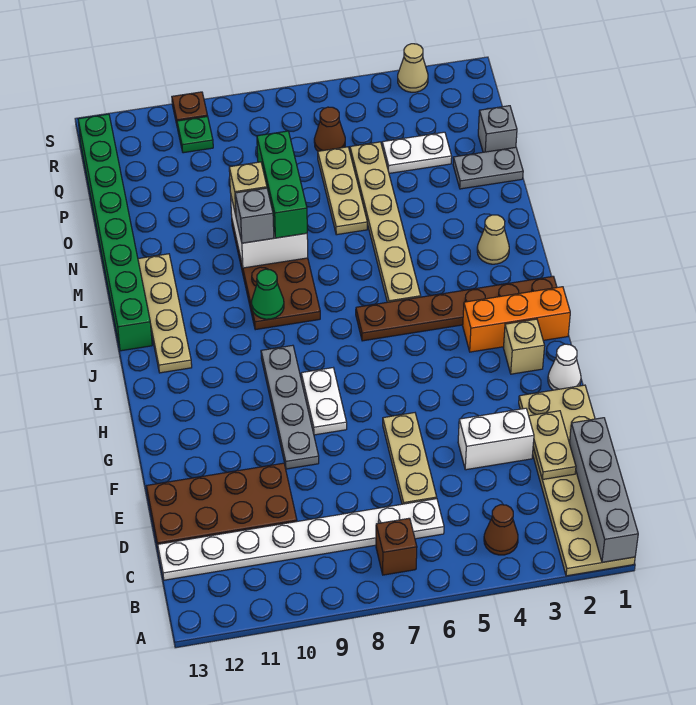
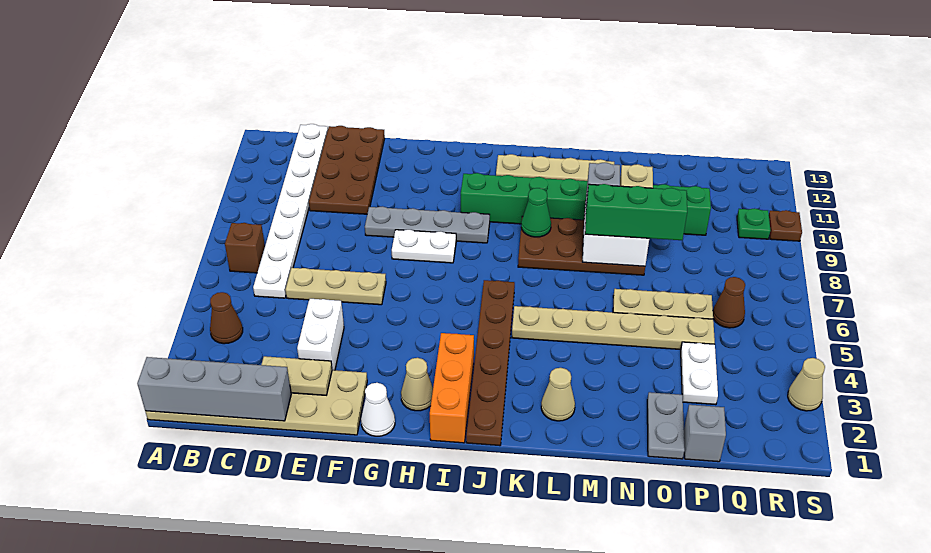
tan brick H2 level 1 -> tan cone H2 level 1
green brick K13:R13 level 1 -> green brick I10:P10 level 1

